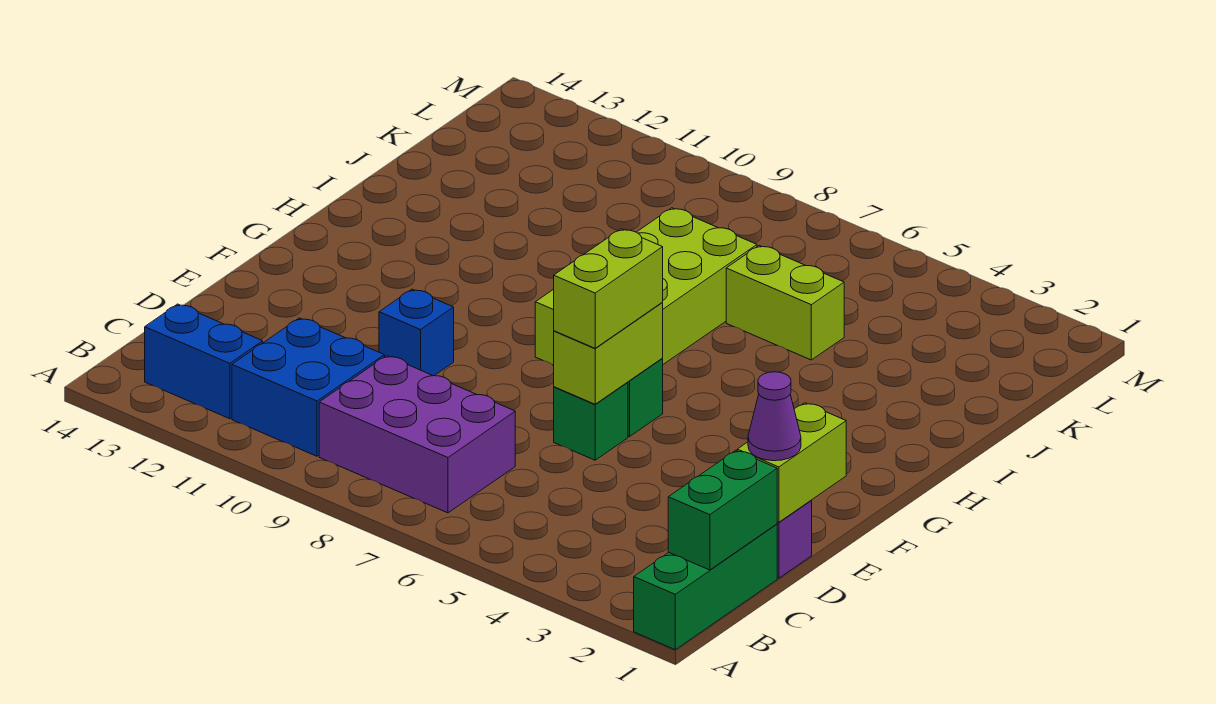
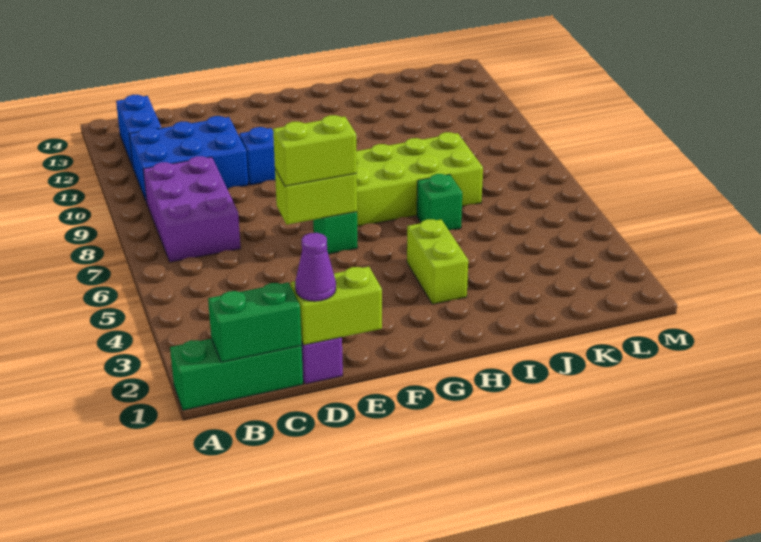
blue brick B10:C11 level 1 -> blue brick B10:D11 level 1
green brick E6 level 1 -> green brick I6 level 1
lime brick J5:J6 level 1 -> lime brick H3:H4 level 1

